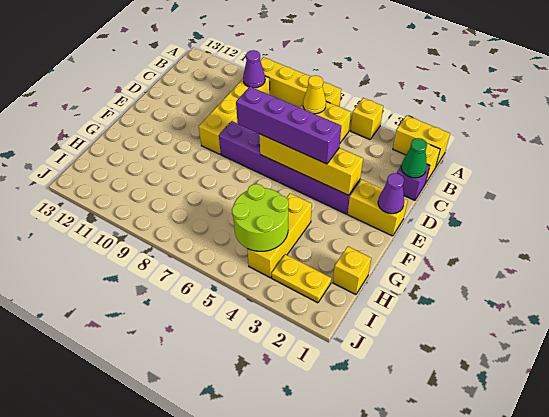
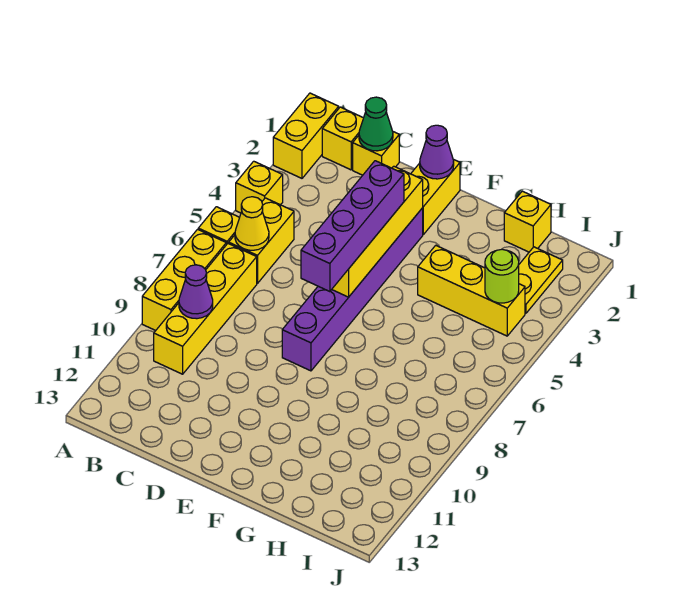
yellow brick B9:E9 level 1 -> yellow brick B7:B10 level 1
purple brick C1 level 1 -> yellow brick C1 level 1
lime round brick H4:I5 level 2 -> lime round brick I4 level 2

